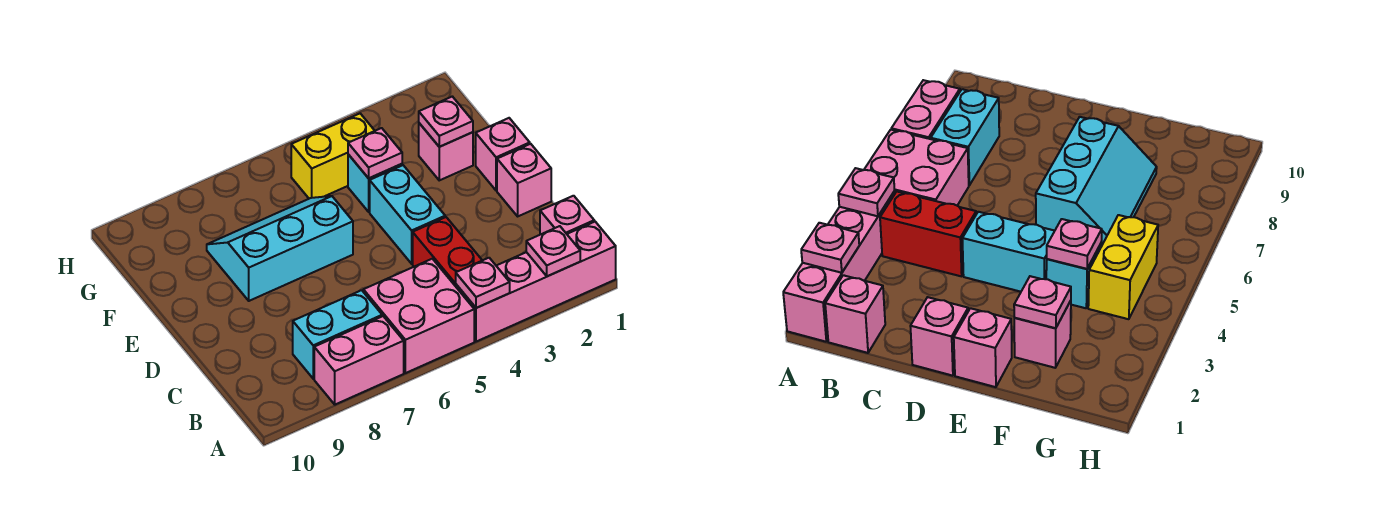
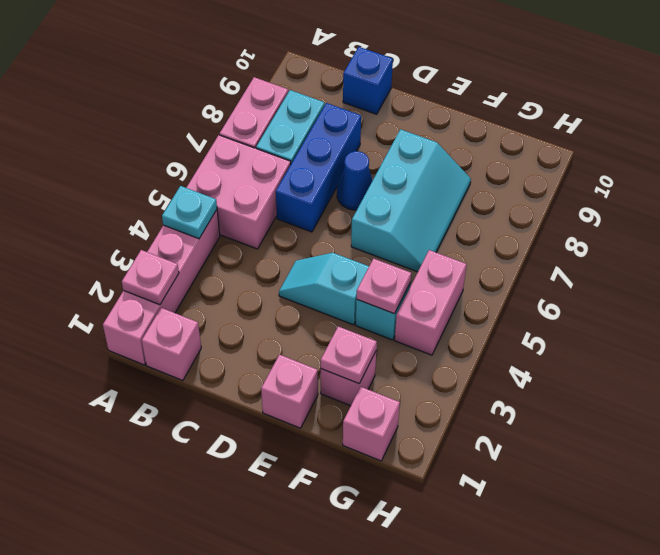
pink plate A4 level 2 -> cyan plate A4 level 2
red brick B4:C4 level 1 -> none
none -> blue brick C6:C8 level 1
none -> blue brick C10 level 1
pink brick D1 level 1 -> pink brick G1 level 1
cyan brick D4:E4 level 1 -> cyan slope D4:E4 level 1 top E
none -> blue cone D7 level 1
yellow brick G4:G5 level 1 -> pink brick G4:G5 level 1

